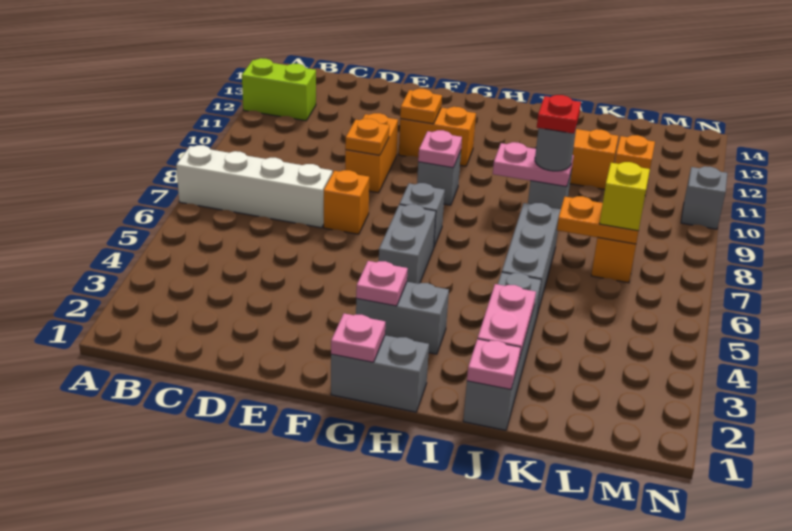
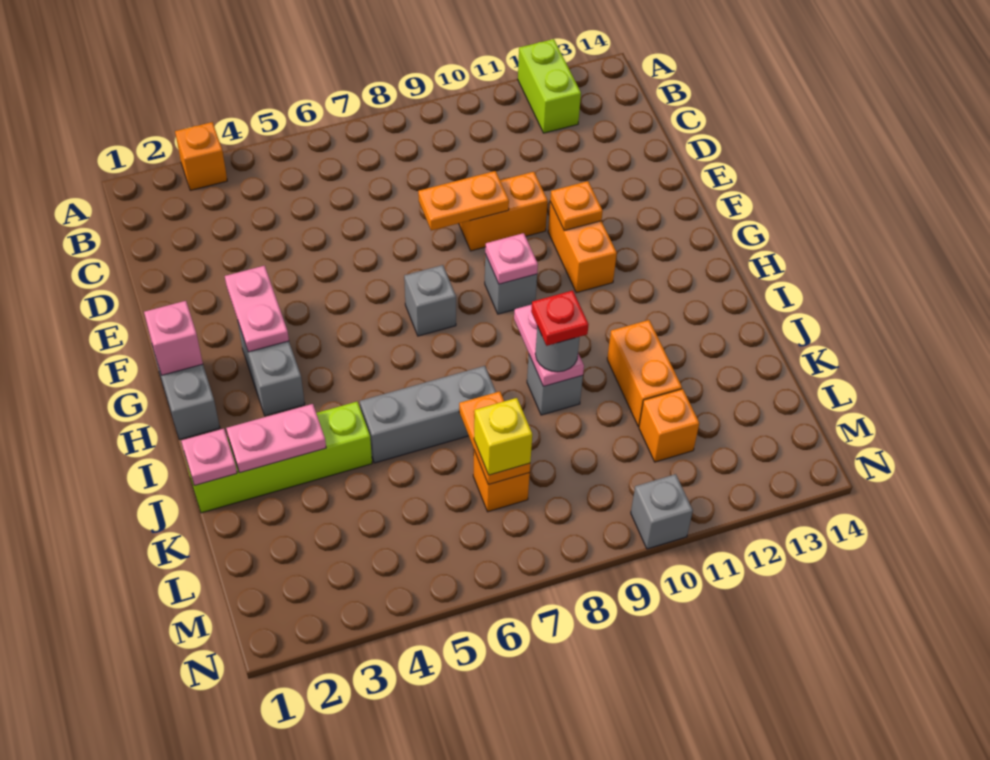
white brick A7:D7 level 1 -> none
orange brick E7 level 1 -> orange brick A3 level 1
orange plate E9 level 2 -> orange plate E8:E9 level 2
pink plate G1 level 2 -> pink brick G1 level 2
pink plate G3 level 2 -> pink plate F3:G3 level 2
grey brick G5:G6 level 1 -> none
grey brick J1:J4 level 1 -> lime brick J1:J4 level 1

